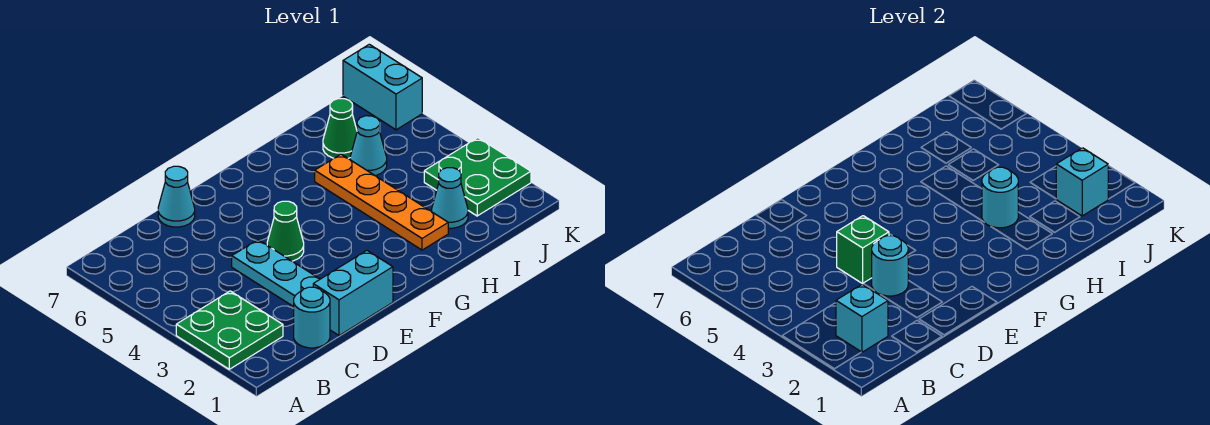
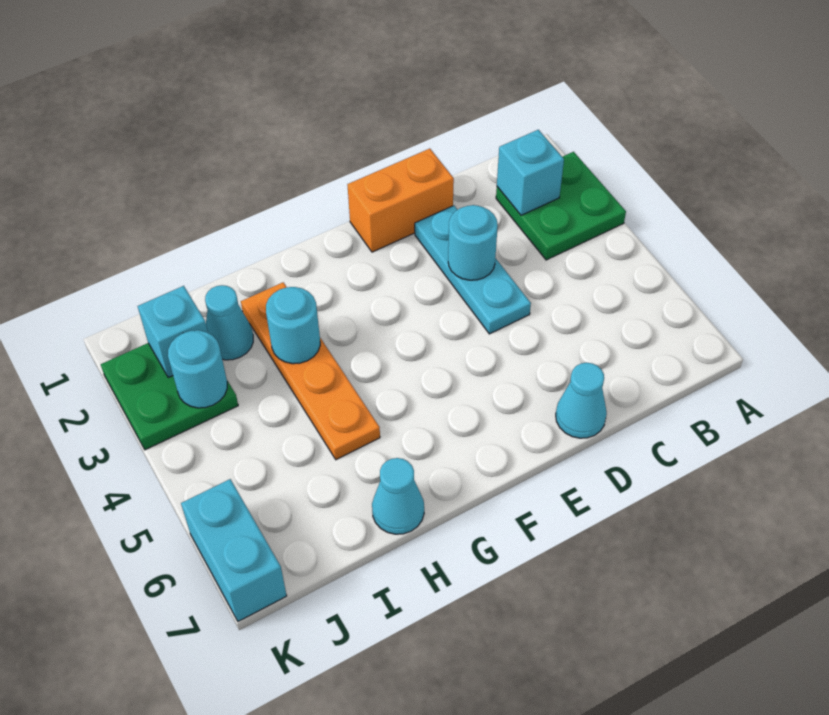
cyan round brick C1 level 1 -> cyan round brick J3 level 2
cyan brick D1:E1 level 1 -> orange brick D1:E1 level 1
green brick D4 level 2 -> none
green cone E4 level 1 -> none
cyan cone I5 level 1 -> cyan cone H7 level 1
green cone I6 level 1 -> none

